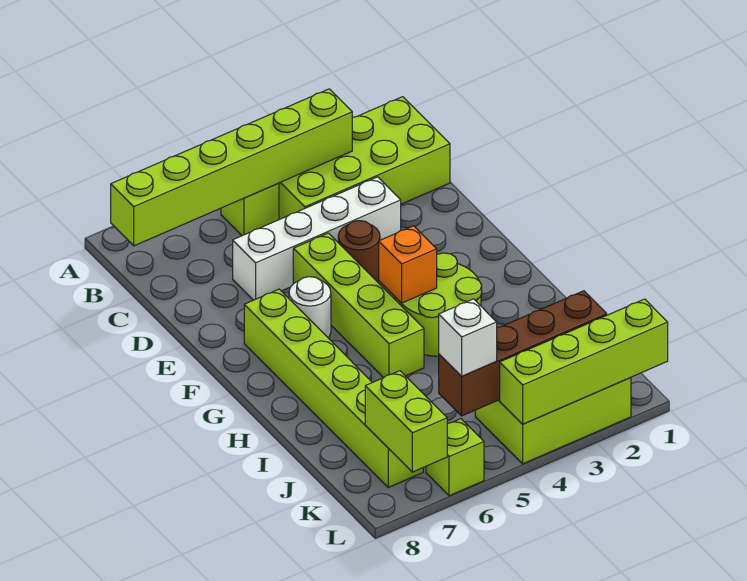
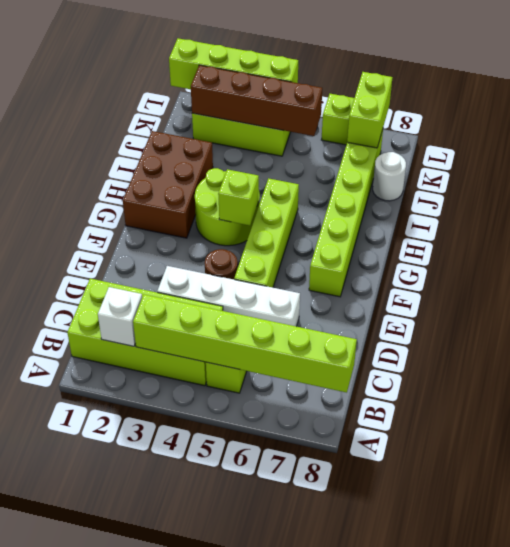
white round brick F6 level 1 -> white round brick J8 level 1
none -> brown brick G1:I2 level 1
orange brick G4 level 2 -> lime brick G4 level 2
white brick K5 level 3 -> white brick B2 level 2

